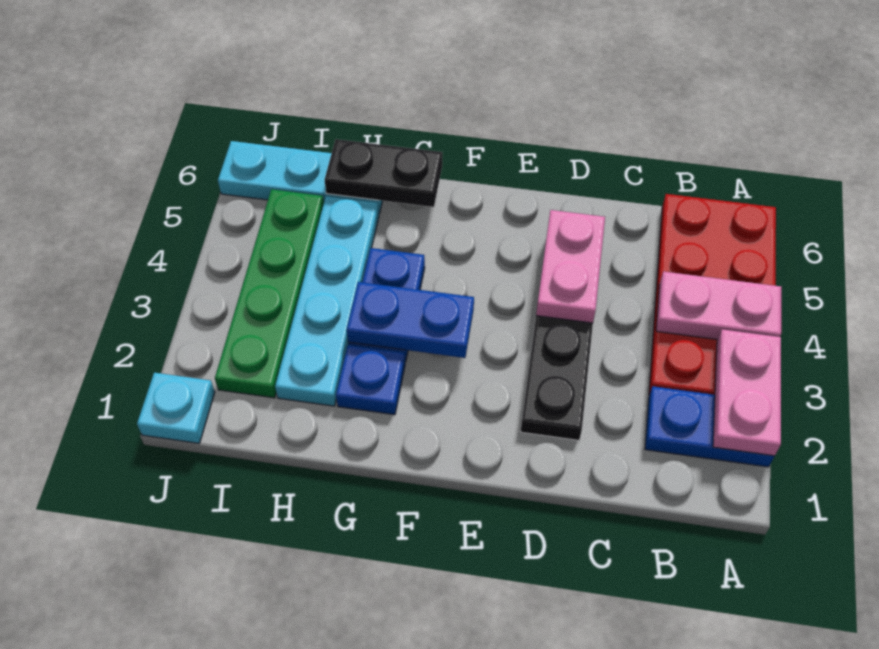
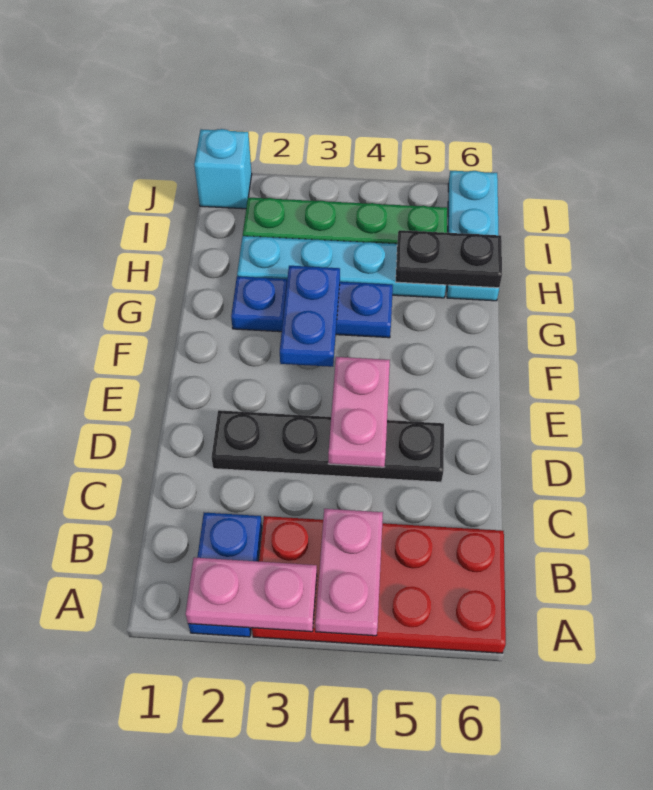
pink plate D4:D5 level 2 -> pink plate D4:E4 level 2
black plate G6:H6 level 2 -> black plate H5:H6 level 2
cyan plate J1 level 1 -> cyan brick J1 level 1

